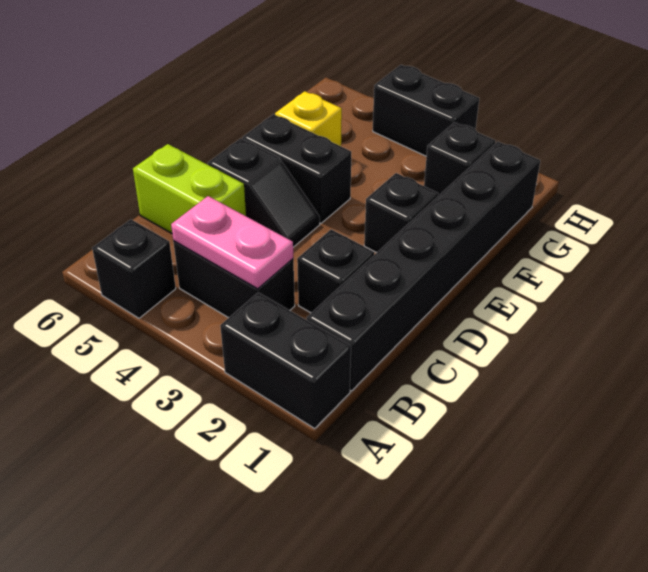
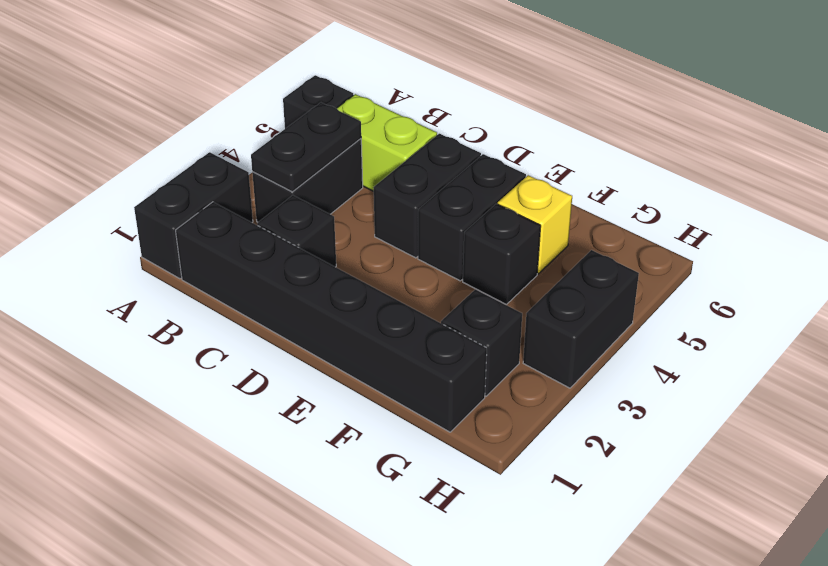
pink plate B3:B4 level 2 -> black plate B3:B4 level 2
lime brick C5:C6 level 1 -> lime brick B5:C5 level 1
black slope D4:D5 level 1 top 5 -> black brick D4:D5 level 1
black brick E2 level 1 -> black brick F4 level 1

